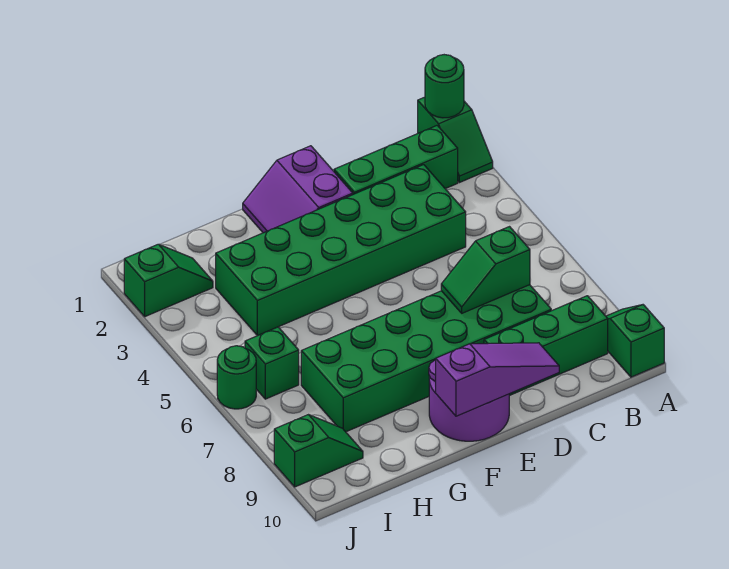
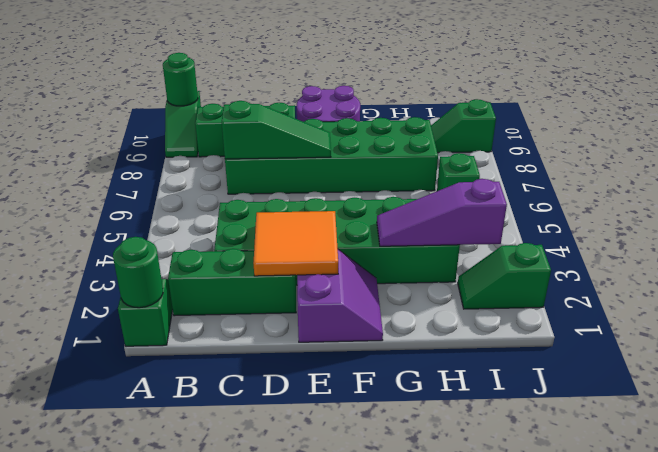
green slope C7:D7 level 2 top C -> green slope C7:E7 level 2 top C
none -> orange tile D2:E3 level 2
purple slope D10:F10 level 2 top F -> purple slope G3:I3 level 2 top I
green round brick J6 level 1 -> green round brick A10 level 2

